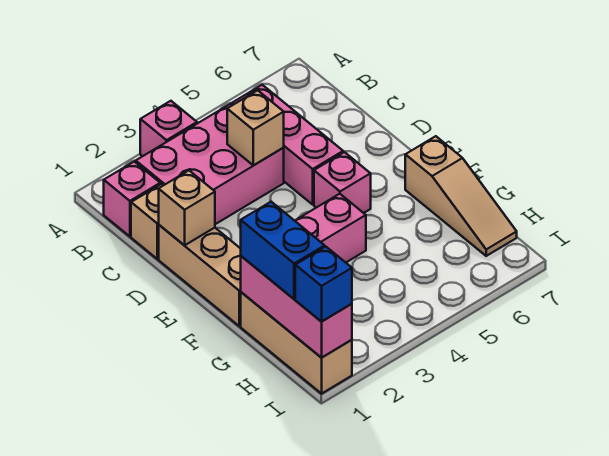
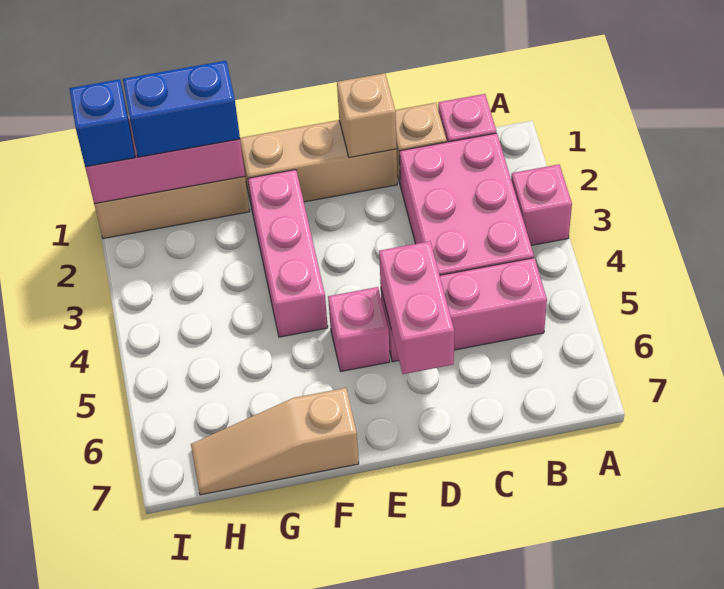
tan brick C4 level 2 -> none
none -> pink brick D5:D6 level 2

